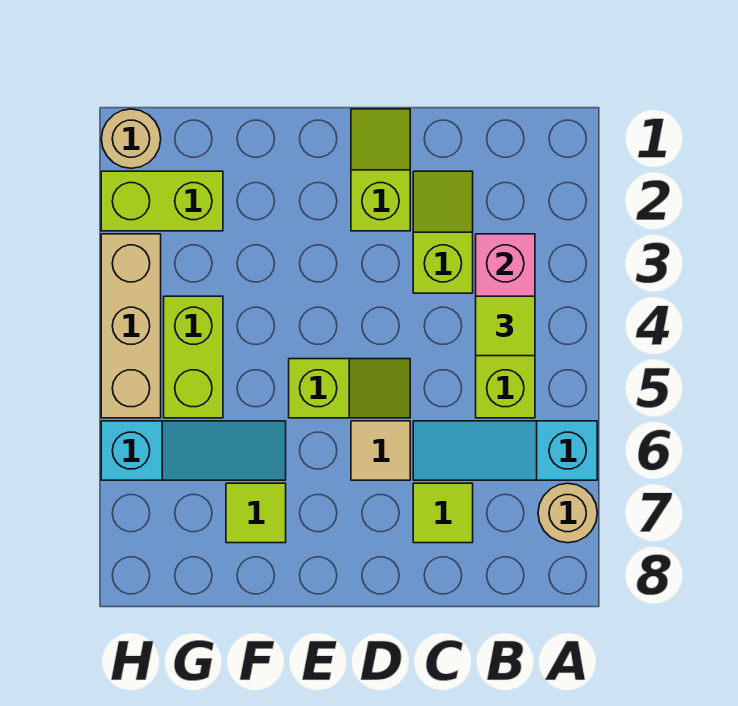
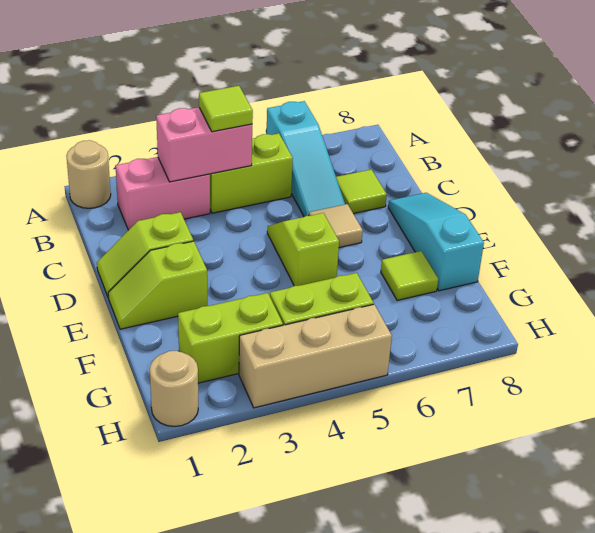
tan round brick A7 level 1 -> tan round brick A1 level 1
none -> pink brick B2:B3 level 1
lime slope C2:C3 level 1 top 3 -> lime slope E1:E2 level 1 top 2
cyan slope F6:H6 level 1 top H -> cyan slope D8:F8 level 1 top F
lime brick G2:H2 level 1 -> lime brick G2:G3 level 1

